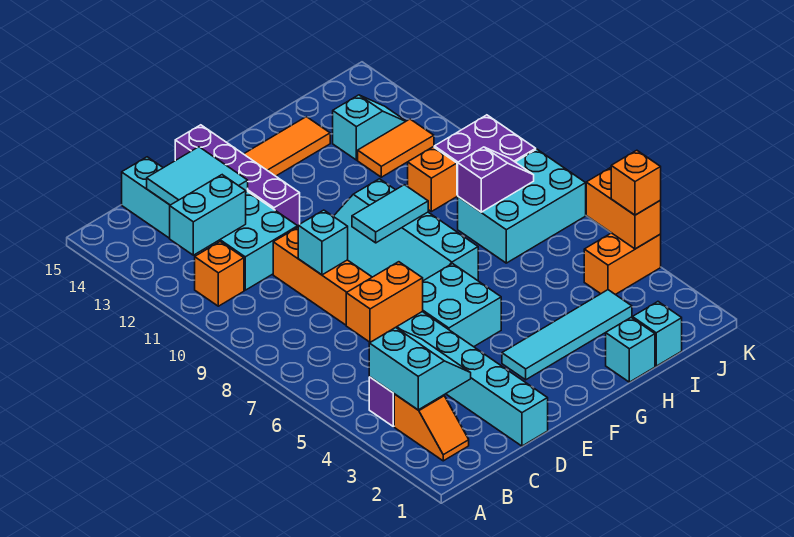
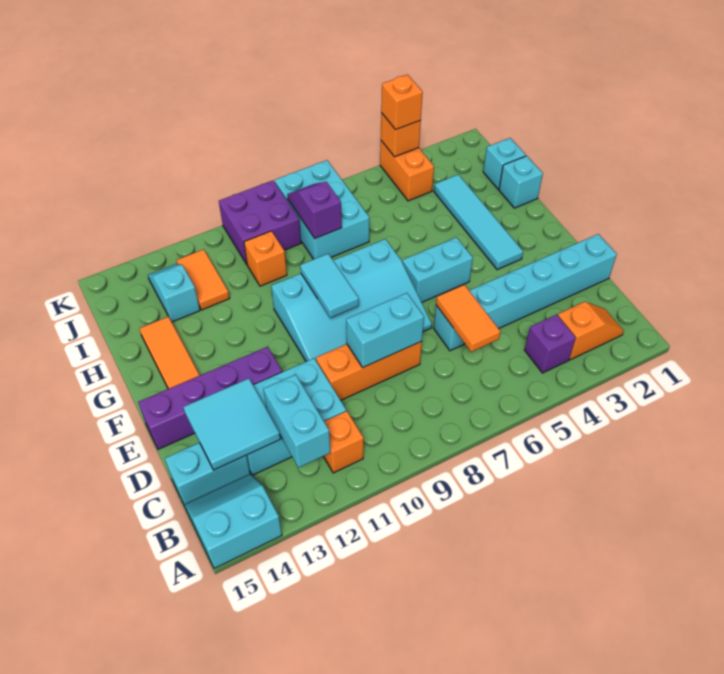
cyan slope B3:C4 level 2 top B -> cyan slope A14:B15 level 1 top A
orange brick C6:D6 level 2 -> orange tile C6:D6 level 2
cyan brick D9 level 2 -> cyan brick D8:D9 level 2
cyan brick E5:F6 level 1 -> cyan brick F5:F6 level 1
orange brick K4:K5 level 2 -> orange brick K4 level 2

